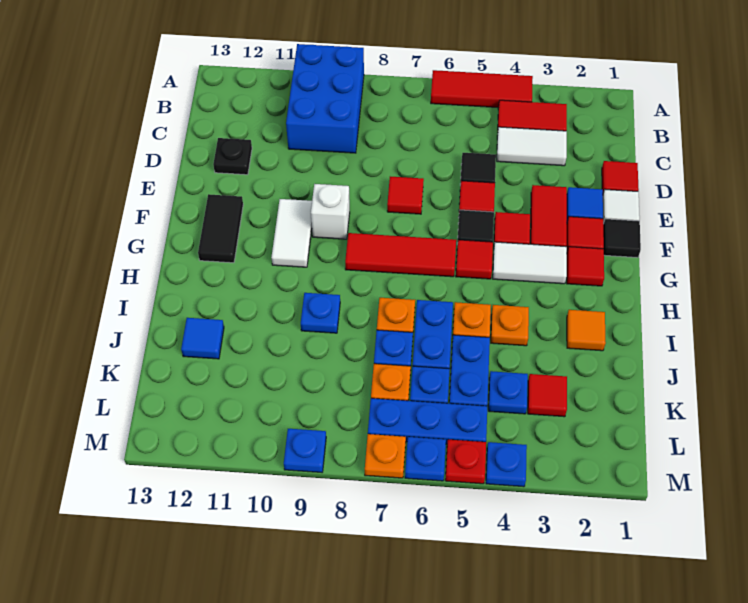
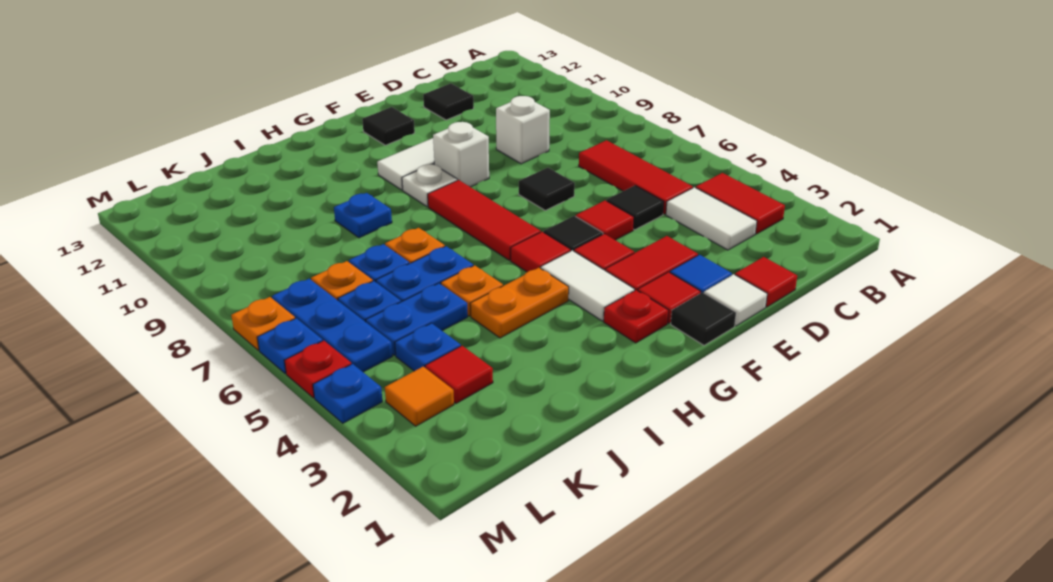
red tile A4:A6 level 1 -> red tile C5:C7 level 1
blue brick A9:C10 level 1 -> none
none -> white brick D9 level 1
black plate D12 level 1 -> black tile D12 level 1
red tile E7 level 1 -> black tile E7 level 1
black tile F12:G12 level 1 -> black tile F12 level 1
red tile G2 level 1 -> red plate G2 level 1
none -> white plate G9 level 1
orange tile I2 level 1 -> orange tile L3 level 1
orange plate I4 level 1 -> orange plate H4:I4 level 1
blue tile J12 level 1 -> none
blue plate M9 level 1 -> none

